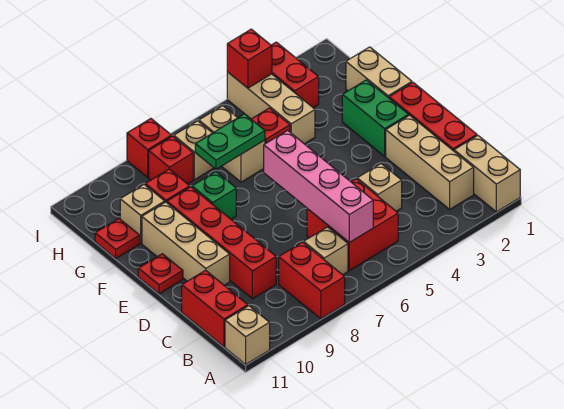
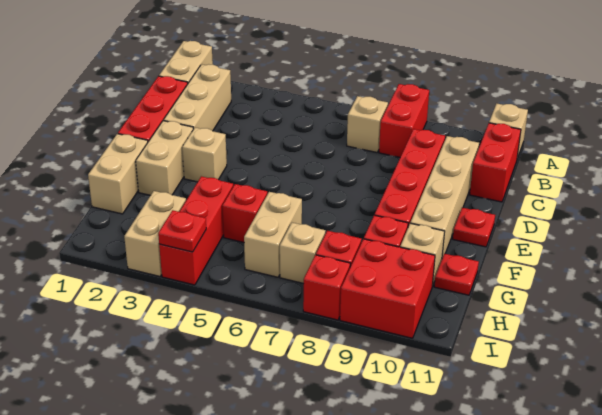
red brick B5:C6 level 1 -> red brick H9:I10 level 1
pink brick B6:E6 level 2 -> none
tan brick C4 level 1 -> tan brick E3 level 1
tan brick D10:F10 level 1 -> tan brick C10:F10 level 1
green brick E2:F2 level 1 -> tan brick E2:F2 level 1
green brick F8 level 1 -> none
tan brick G4:I4 level 1 -> red brick G4:I4 level 1
green plate G6:G7 level 2 -> none
red brick H3:I3 level 1 -> tan brick H3:I3 level 1
red brick I4 level 2 -> red plate I4 level 2

